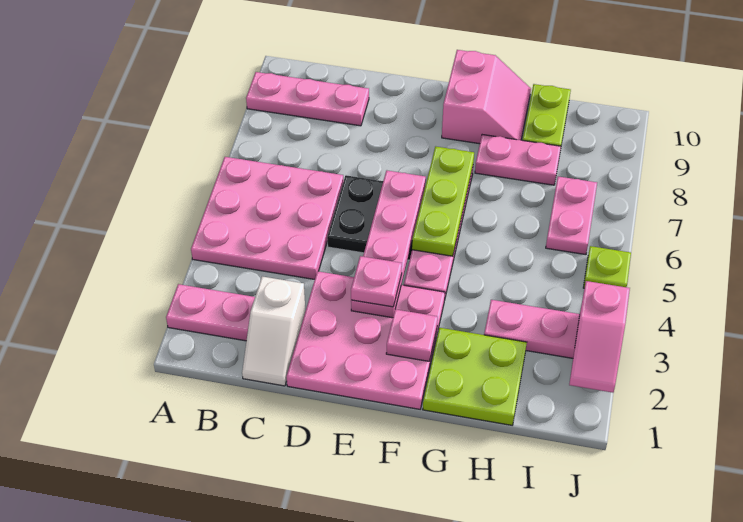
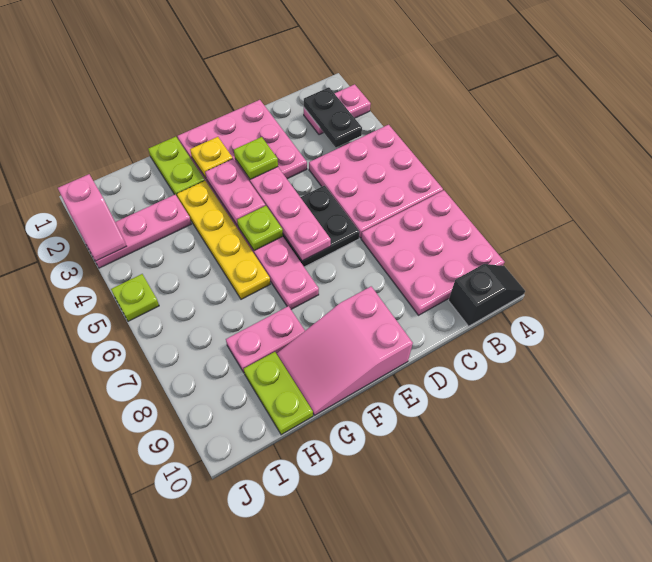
pink plate A9:C9 level 1 -> pink plate A7:C9 level 1
none -> black slope A10:B10 level 1 top B
none -> black plate B2:B3 level 2
white slope C1:C2 level 1 top 2 -> none
pink plate E3 level 3 -> lime plate E3 level 3
pink plate F2 level 2 -> yellow plate F2 level 2
lime plate F5:F7 level 2 -> lime plate F5 level 2
pink slope F9:G10 level 1 top F -> pink slope E9:G10 level 1 top E
lime plate G1:H2 level 1 -> lime plate G1:G2 level 1
none -> yellow plate G3:G6 level 1
pink plate I6:I7 level 1 -> pink plate F3:F4 level 2
pink slope J2:J3 level 2 top 3 -> pink slope J2:J3 level 2 top 2

